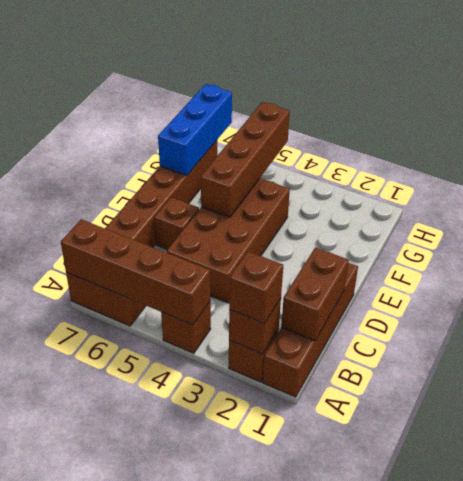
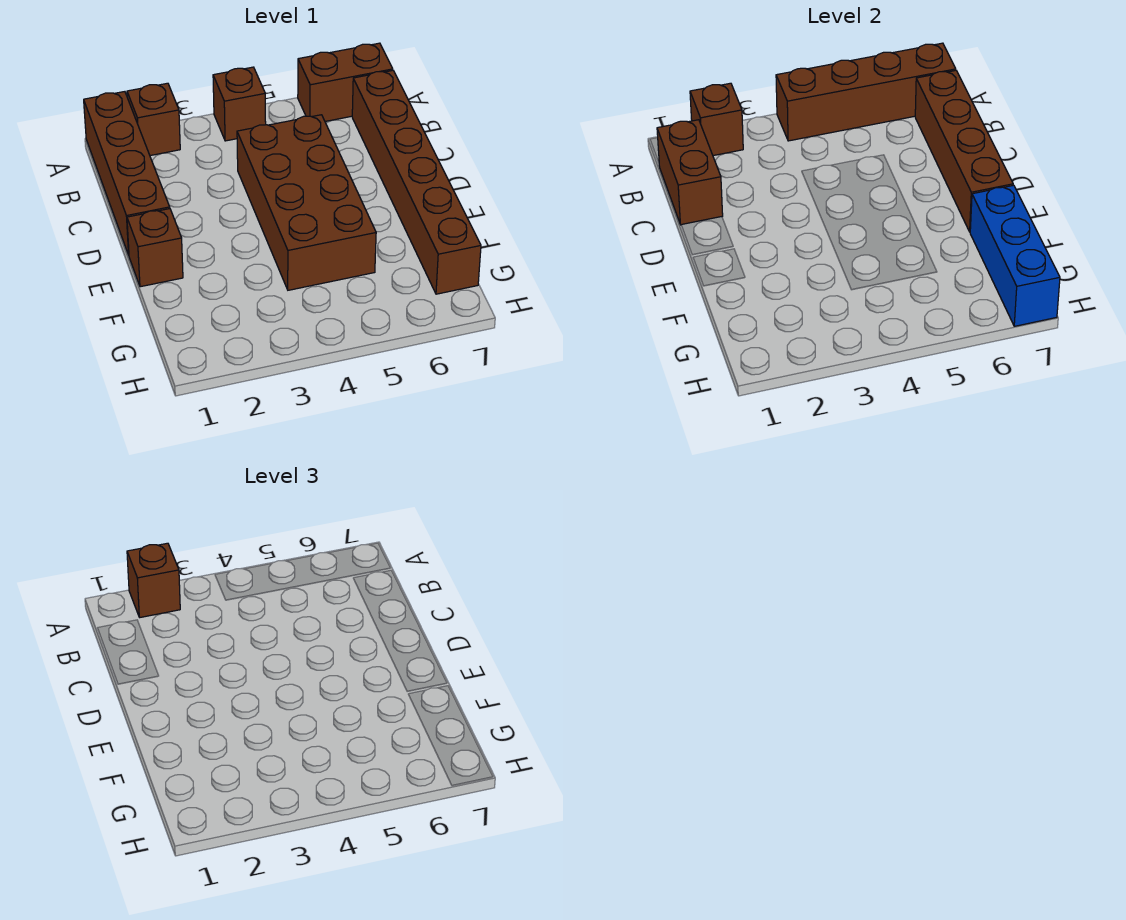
brown brick D6 level 1 -> brown brick E1 level 1
brown brick E5:H5 level 2 -> brown brick B7:E7 level 2

